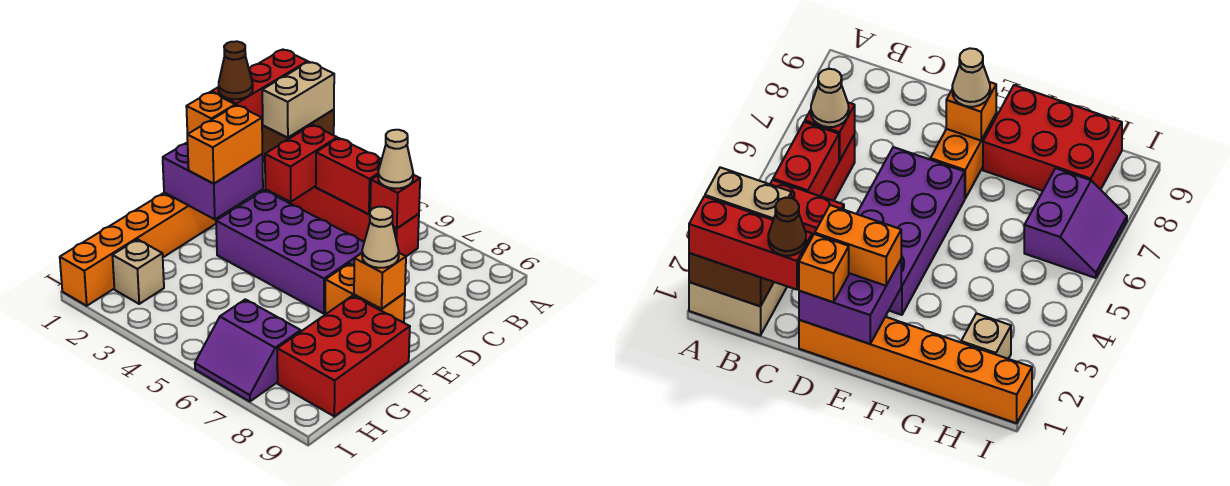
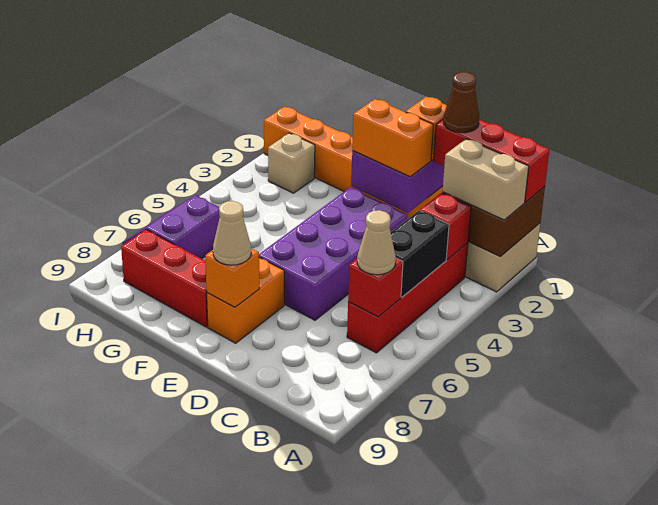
red brick B3:C3 level 2 -> red brick B3 level 2
red brick B4:B5 level 2 -> black brick B4:B5 level 2
red brick F8:H9 level 1 -> red brick F8:H8 level 1

